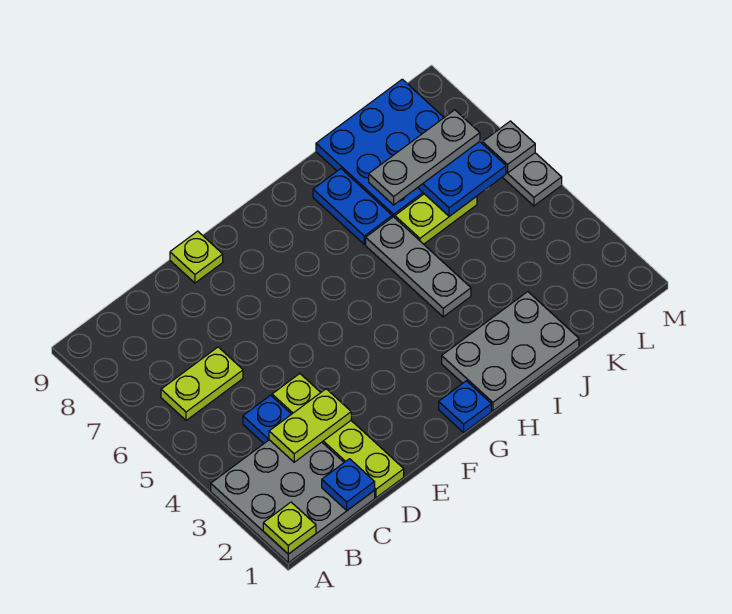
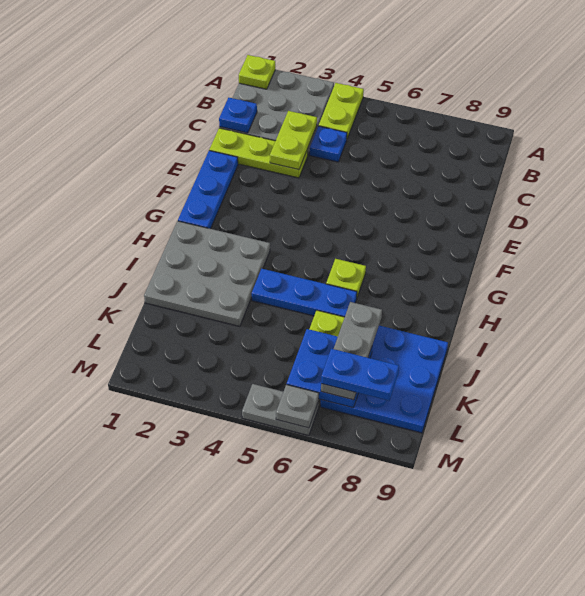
lime plate B6:C6 level 1 -> lime plate A4:B4 level 1
lime plate D1:D4 level 1 -> lime plate D1:D3 level 1
lime plate E9 level 1 -> lime plate H6 level 1
blue plate G1 level 1 -> blue plate E1:G1 level 1
grey plate H1:J2 level 1 -> grey plate H1:J3 level 1
grey plate I4:I6 level 1 -> blue plate I4:I6 level 1
blue plate I7:I8 level 1 -> blue plate L7:L8 level 4

